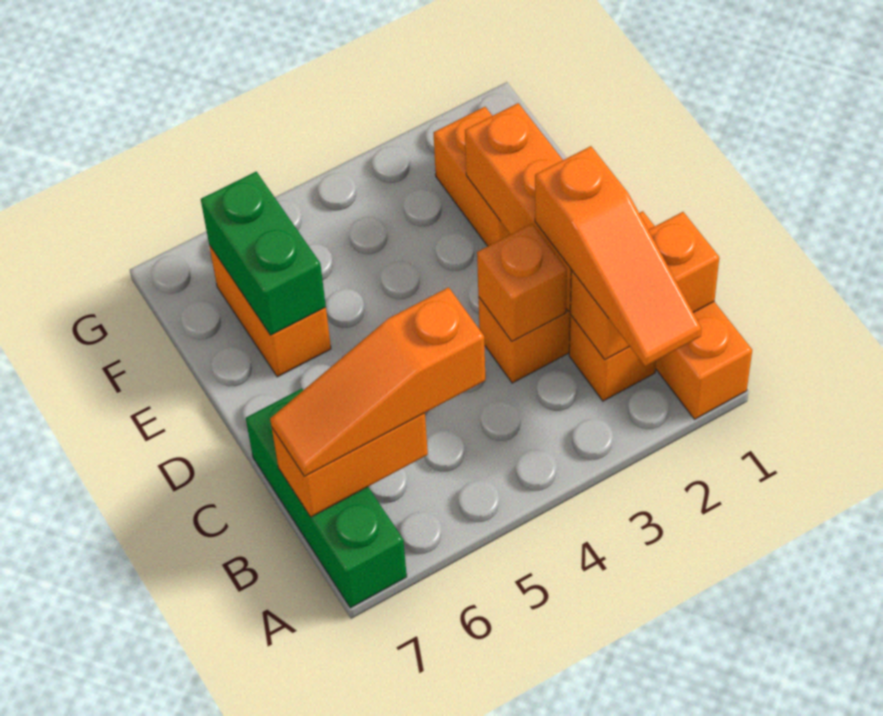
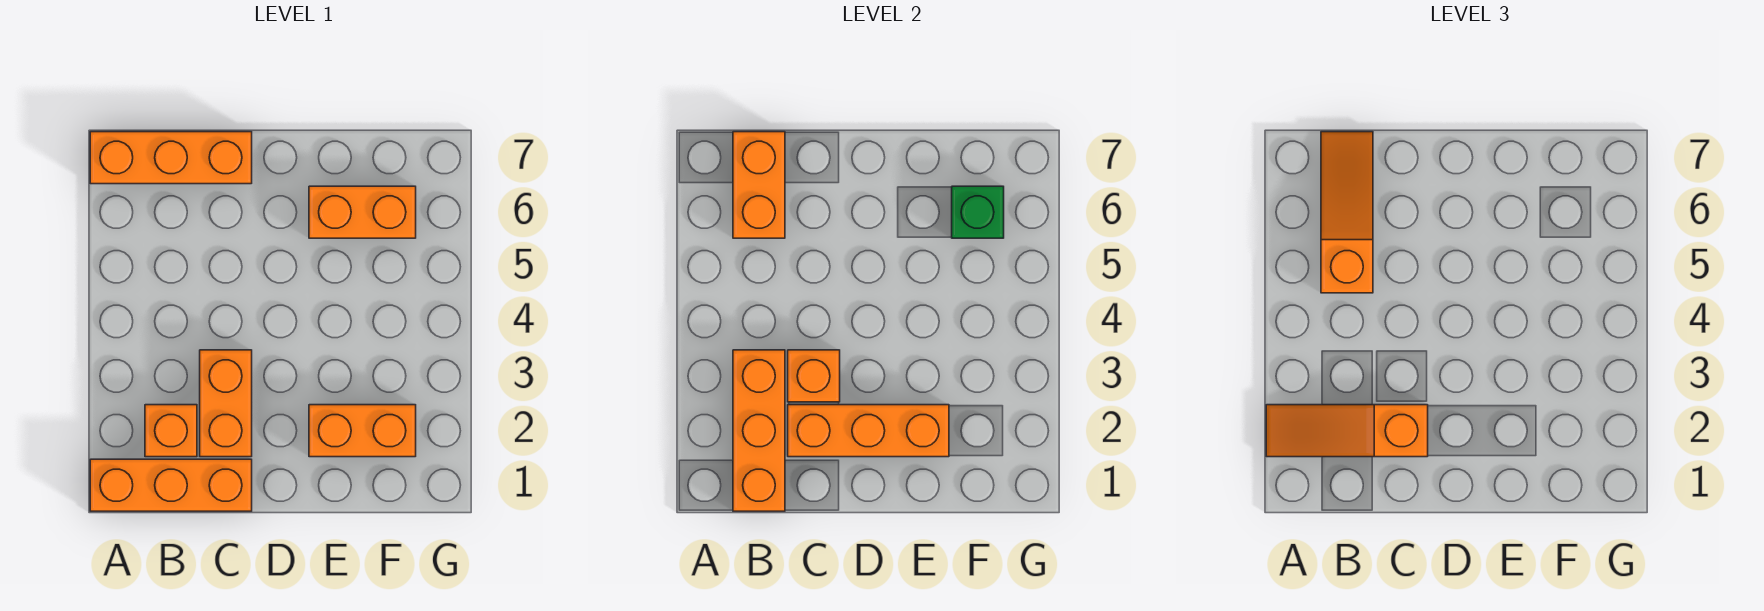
green brick A7:C7 level 1 -> orange brick A7:C7 level 1
orange brick B1:B2 level 2 -> orange brick B1:B3 level 2
green brick E6:F6 level 2 -> green brick F6 level 2

